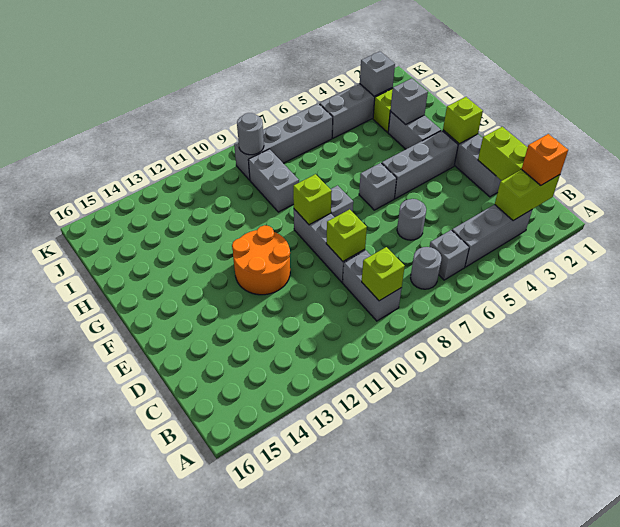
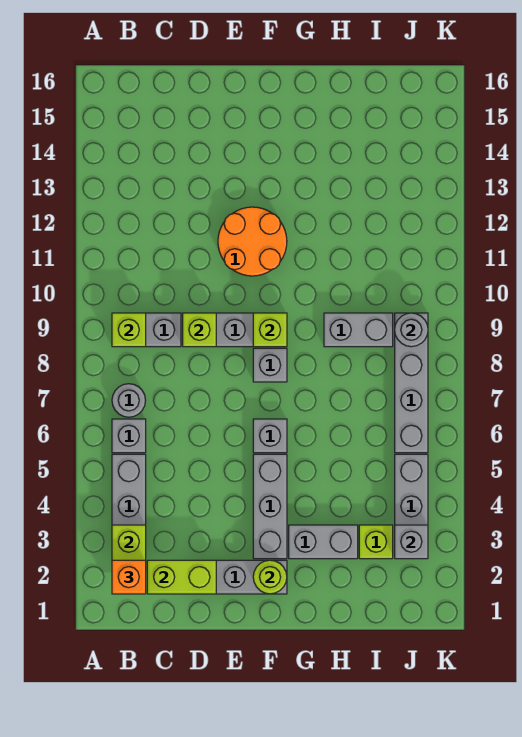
grey round brick D6 level 1 -> none
lime brick F2 level 2 -> lime round brick F2 level 2
grey brick H3 level 2 -> none

